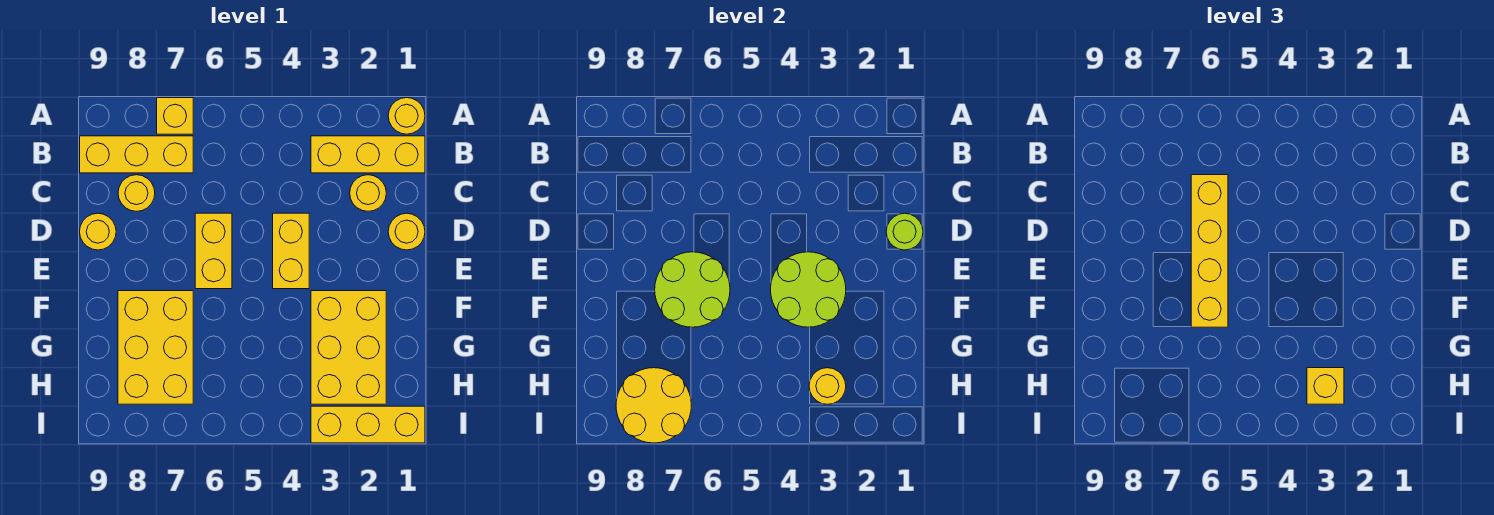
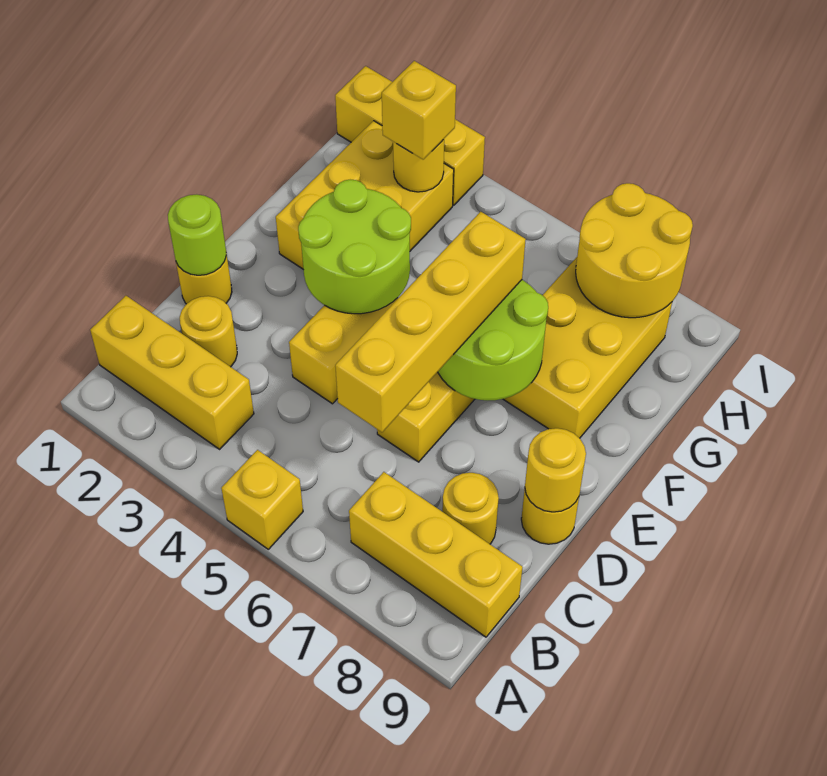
yellow round brick A1 level 1 -> yellow round brick D9 level 2
yellow brick A7 level 1 -> yellow brick A5 level 1

